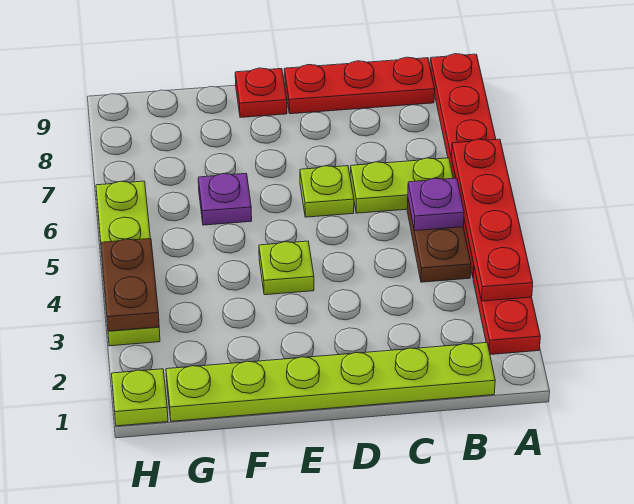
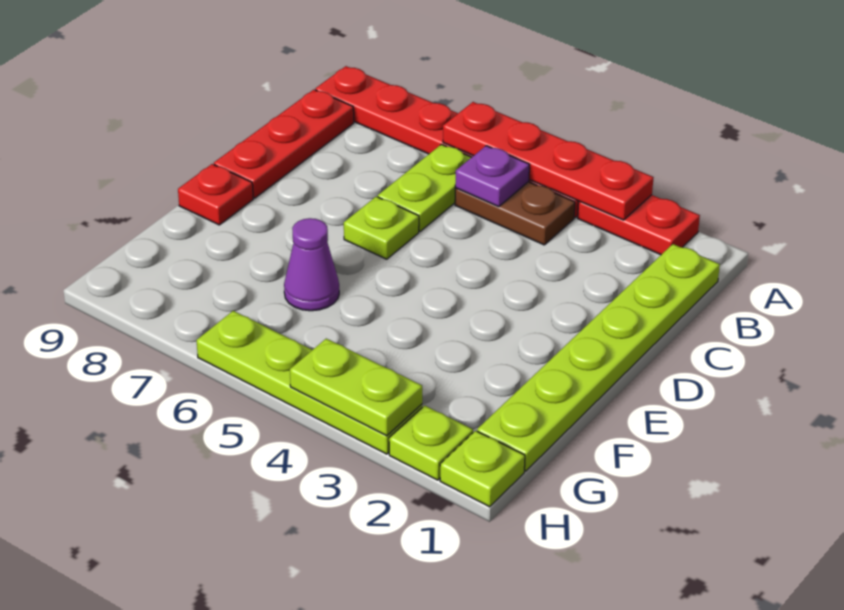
lime plate E4 level 1 -> lime plate H2 level 1
purple plate F6 level 1 -> purple cone F6 level 1
brown plate H3:H4 level 2 -> lime plate H3:H4 level 2

